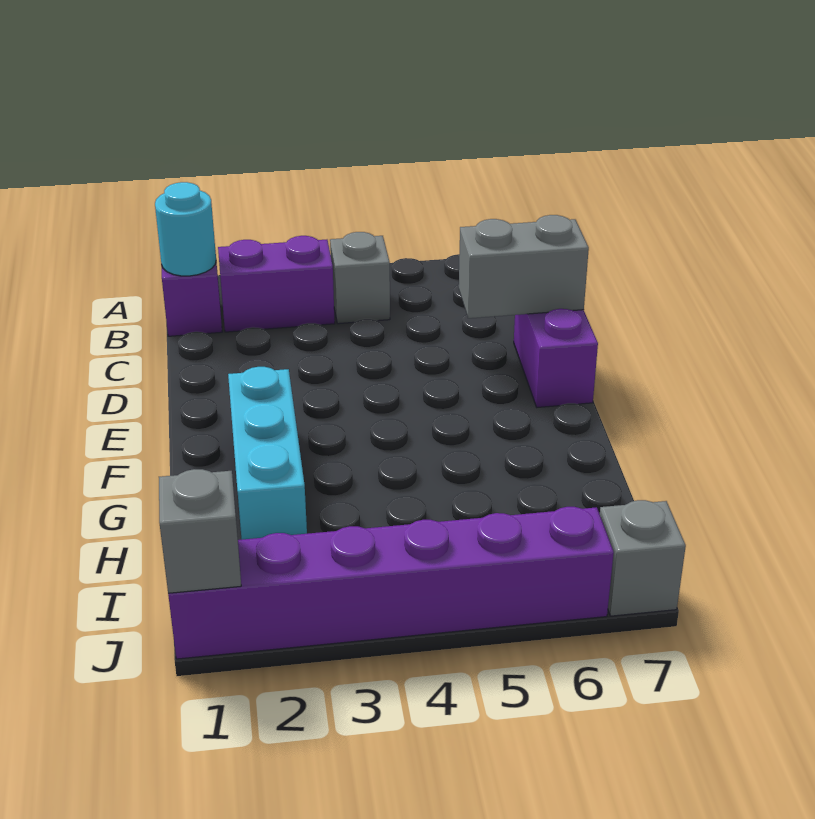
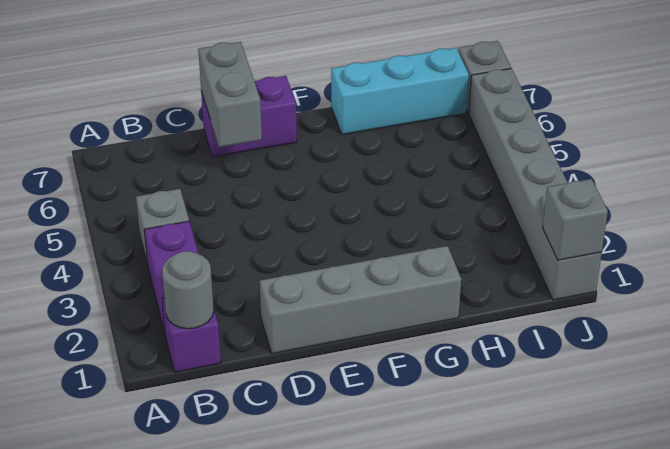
cyan round brick B1 level 2 -> grey round brick B1 level 2
none -> grey brick D1:G1 level 1
cyan brick F2:H2 level 1 -> cyan brick G7:I7 level 1
purple brick J1:J6 level 1 -> grey brick J1:J6 level 1

